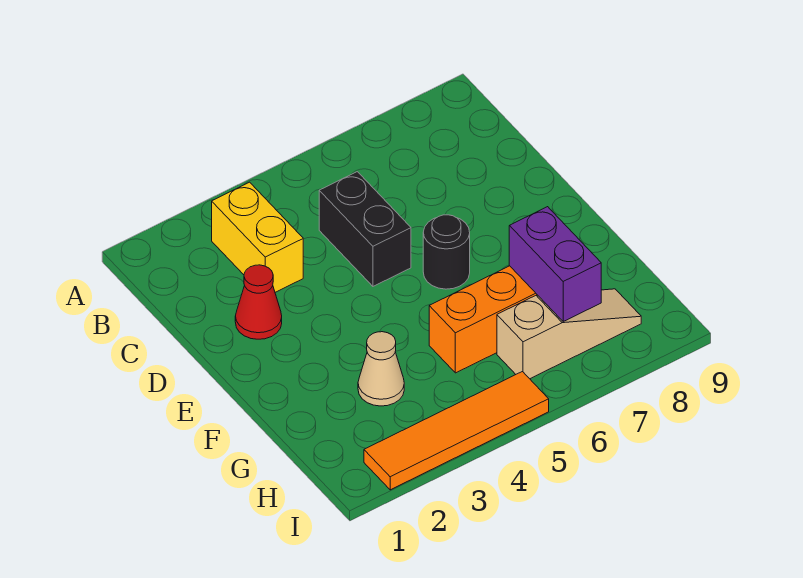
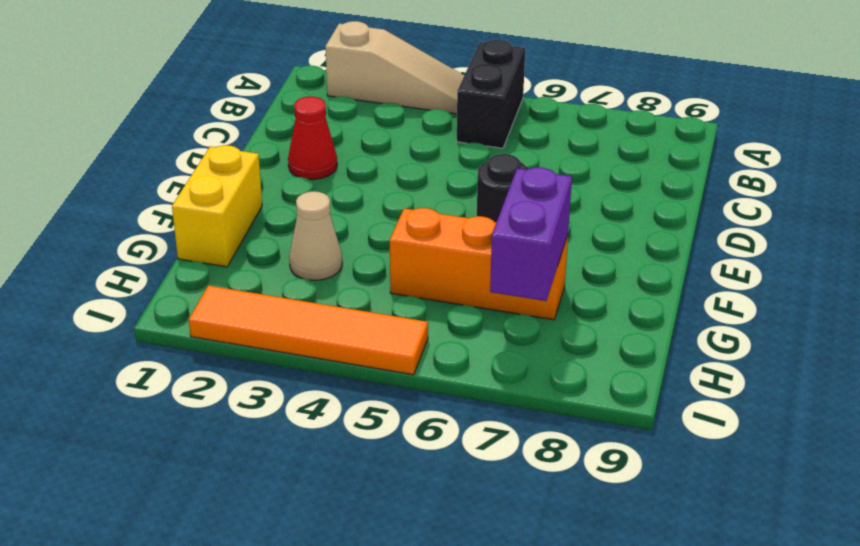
yellow brick B3:C3 level 1 -> yellow brick F1:G1 level 1
black brick C5:D5 level 1 -> black brick A5:B5 level 1
tan slope H6:H8 level 1 top 6 -> tan slope A2:A4 level 1 top 2

